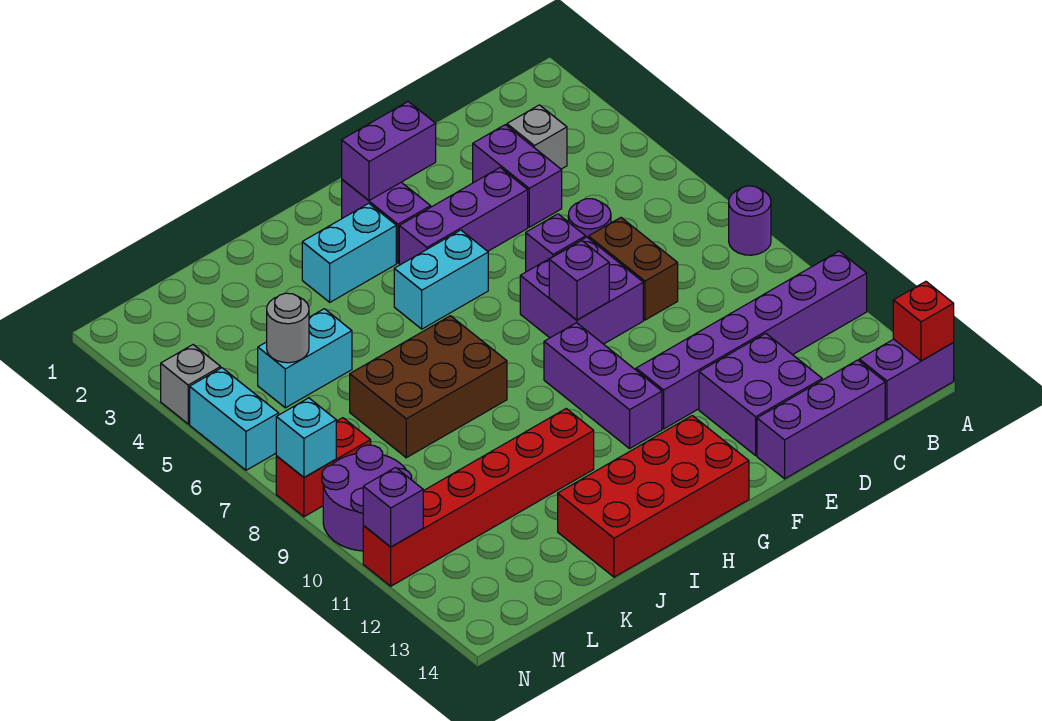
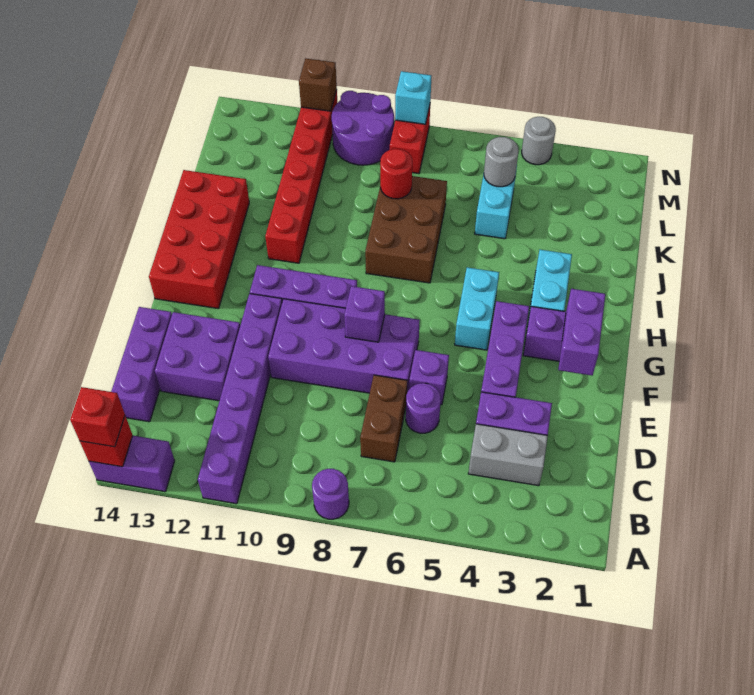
purple brick A14:B14 level 1 -> purple brick A13:A14 level 1
none -> red brick A14 level 3
grey brick C3 level 1 -> grey brick C3:C4 level 1
brown brick D7:D8 level 1 -> brown brick C7:D7 level 1
purple brick E7:F8 level 1 -> purple brick E7:F10 level 1
none -> red round brick K8 level 2
grey brick N4 level 1 -> grey round brick N4 level 1
cyan brick N5:N6 level 1 -> none
purple brick N11 level 2 -> brown brick N11 level 2

